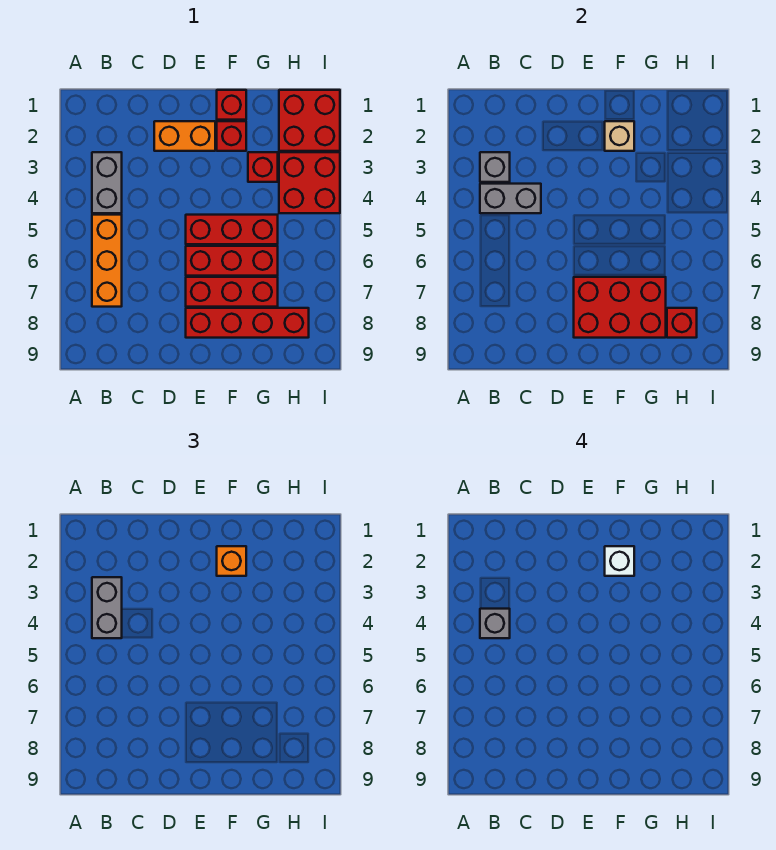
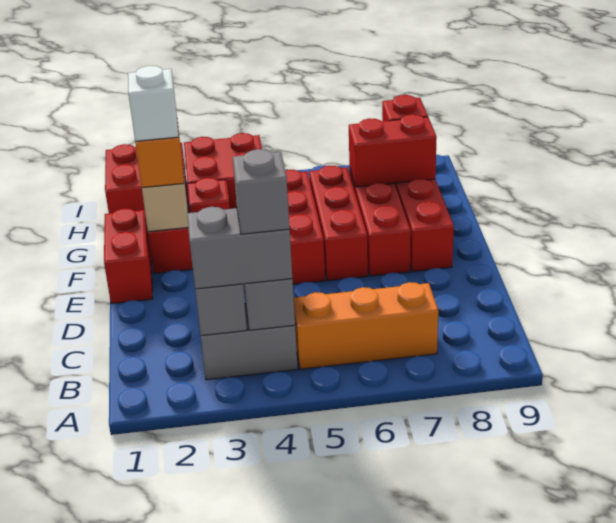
orange brick D2:E2 level 1 -> none
red brick E7:G8 level 2 -> red brick G7:G8 level 2
red brick F1 level 1 -> red brick E1:F1 level 1

